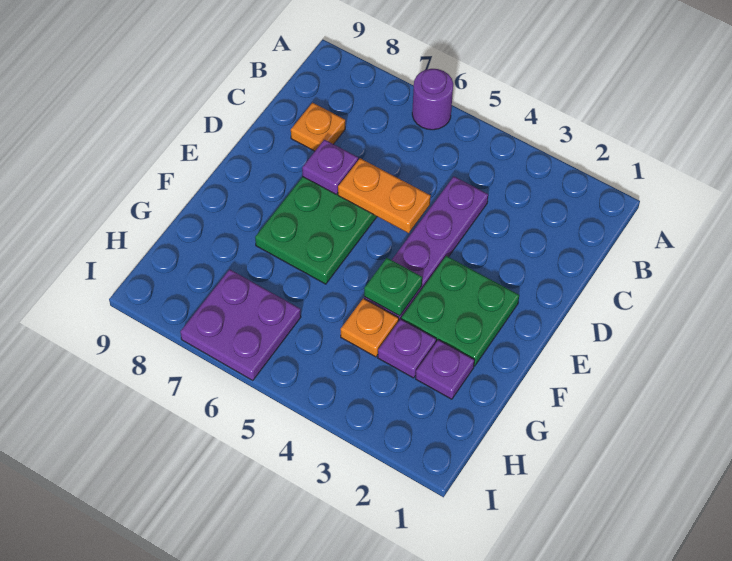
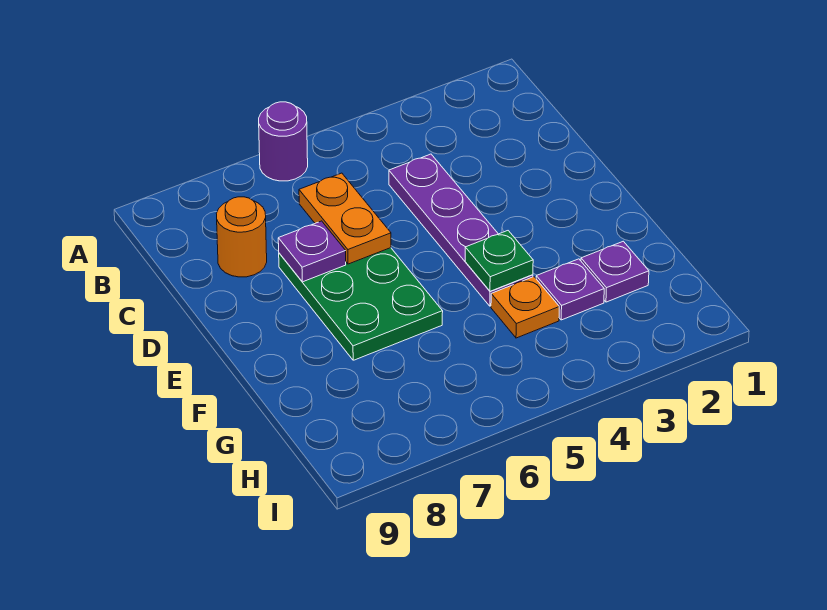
orange plate C8 level 1 -> orange round brick C8 level 1
orange plate D5:D6 level 2 -> orange plate C6:D6 level 2
green plate E2:F3 level 1 -> none
purple plate H6:I7 level 1 -> none

